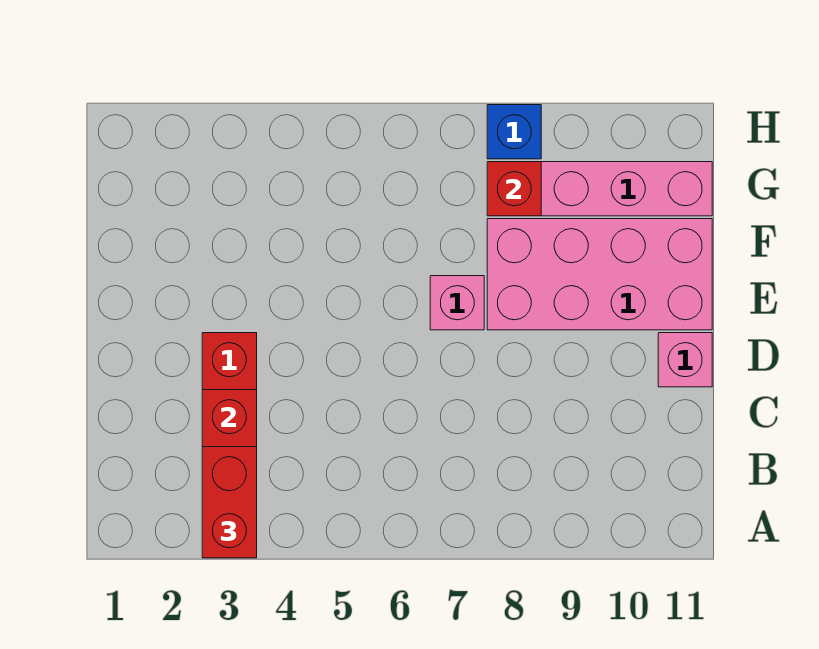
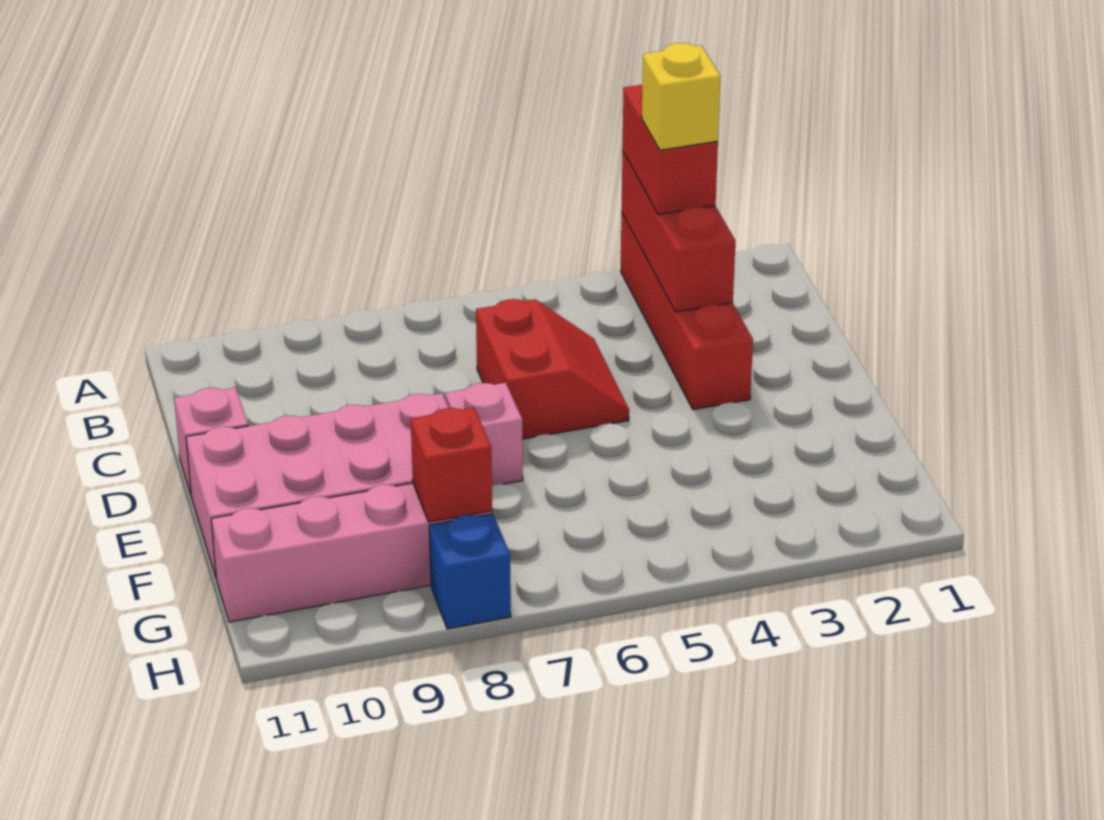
none -> yellow brick B3 level 4
none -> red slope C5:D6 level 1 top 6

